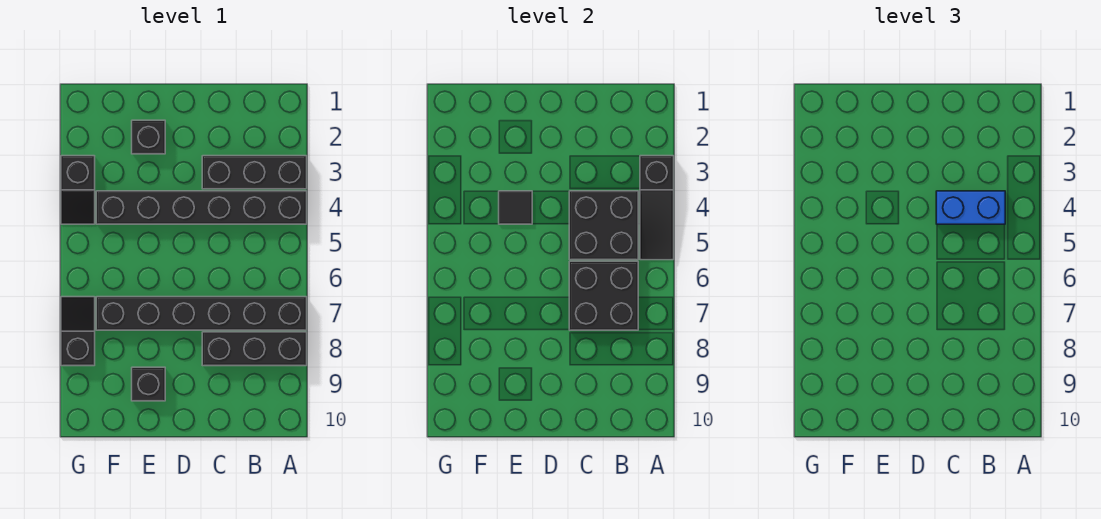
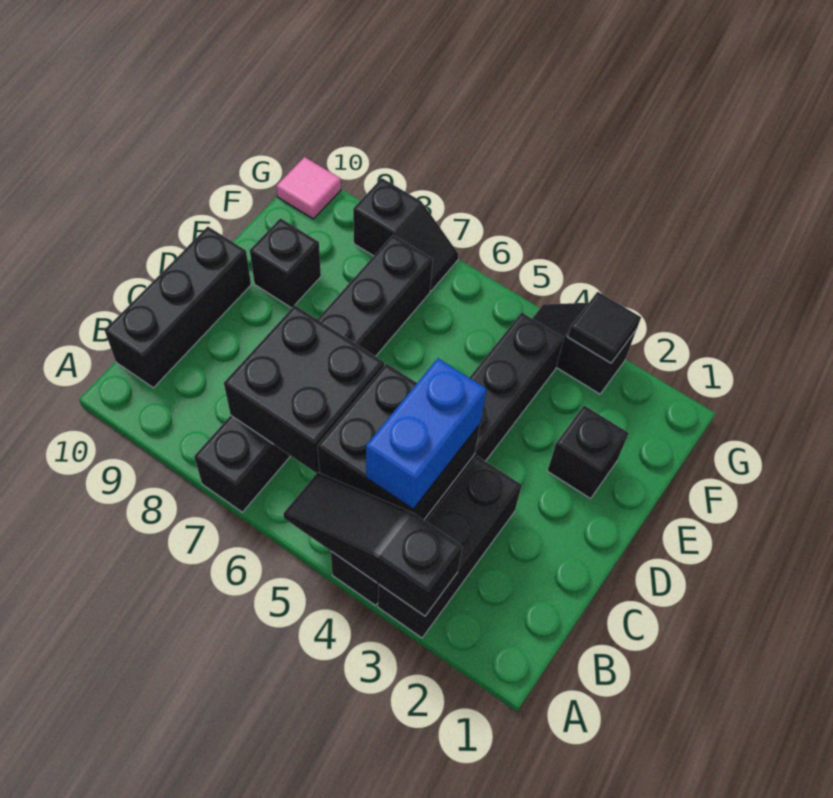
black brick A8:C8 level 1 -> black brick B10:D10 level 1
black tile E4 level 2 -> black tile G3 level 2
none -> pink tile G10 level 1

